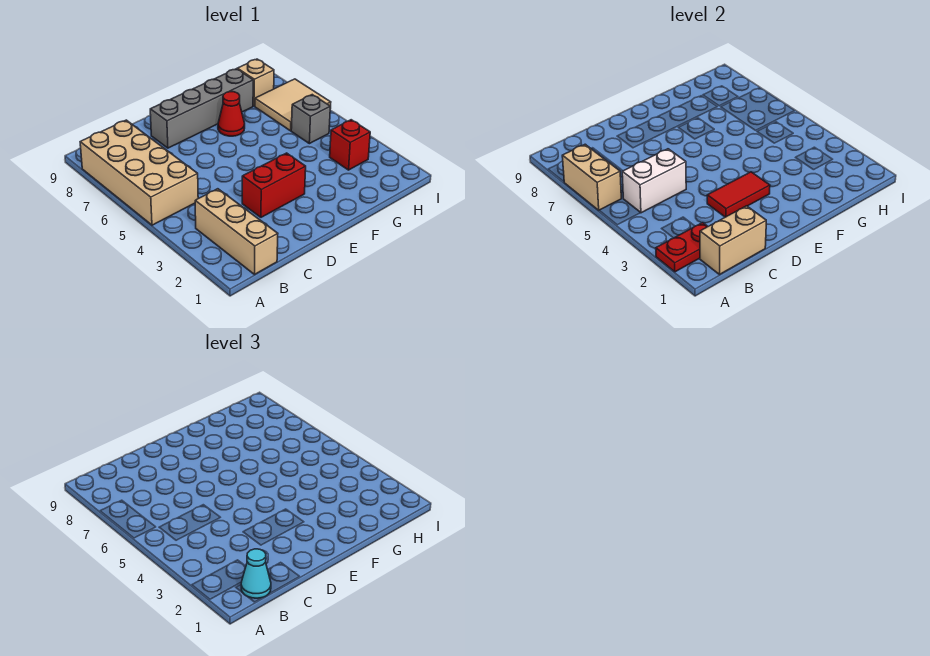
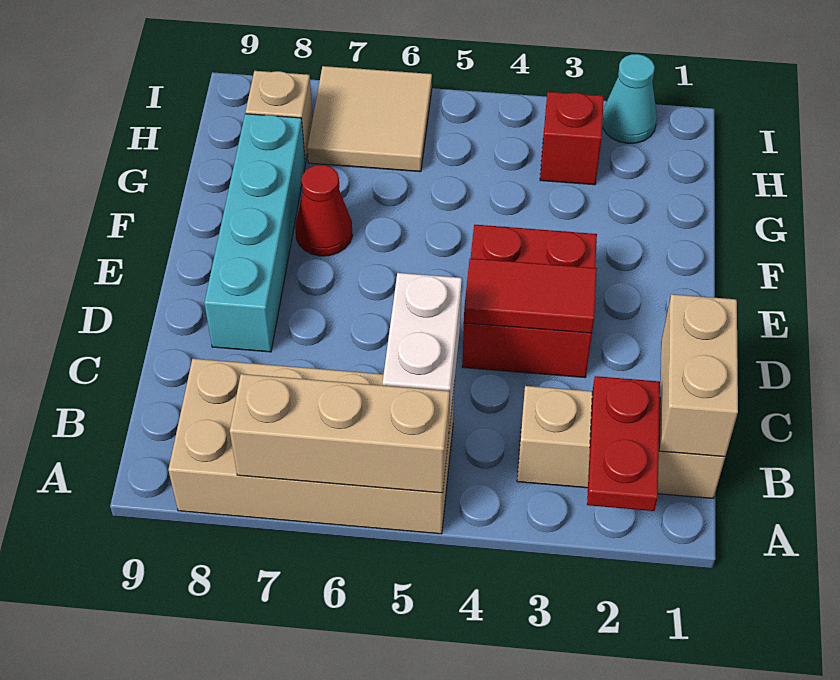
tan brick A6:A7 level 2 -> tan brick A5:A7 level 2
cyan cone B1 level 3 -> cyan cone I2 level 1
red brick D3:E3 level 1 -> red brick D3:E4 level 1
red tile D3:E3 level 2 -> red tile D3:D4 level 2
grey brick D8:G8 level 1 -> cyan brick D8:G8 level 1
grey brick H5 level 1 -> none

